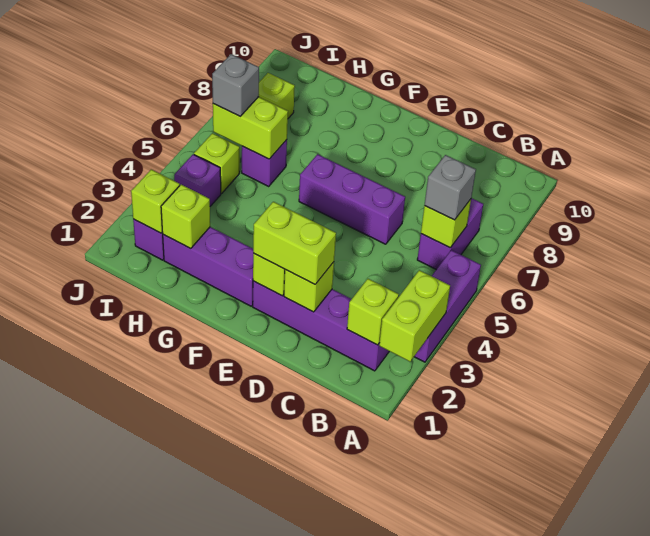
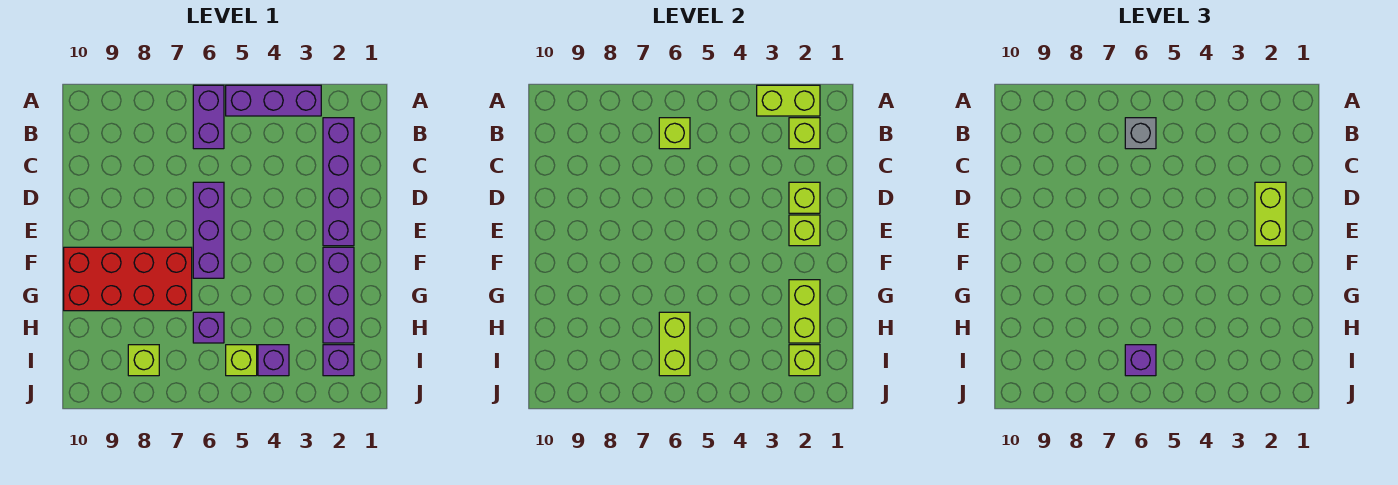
purple brick B6:B7 level 1 -> purple brick A6:B6 level 1
none -> red brick F7:G10 level 1
lime brick H2 level 2 -> lime brick G2:H2 level 2
grey brick I6 level 3 -> purple brick I6 level 3

